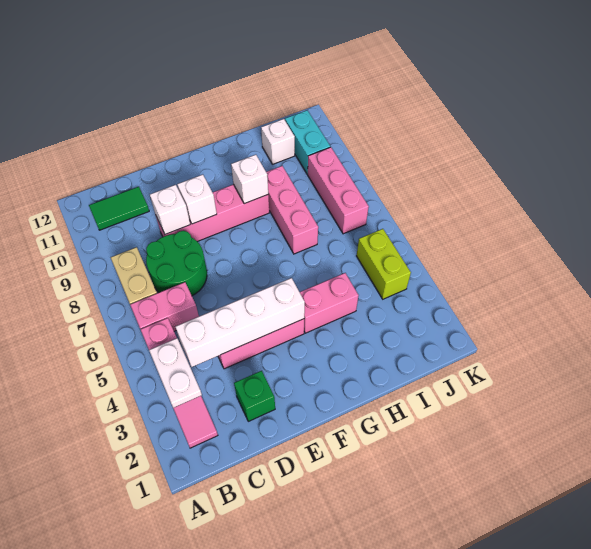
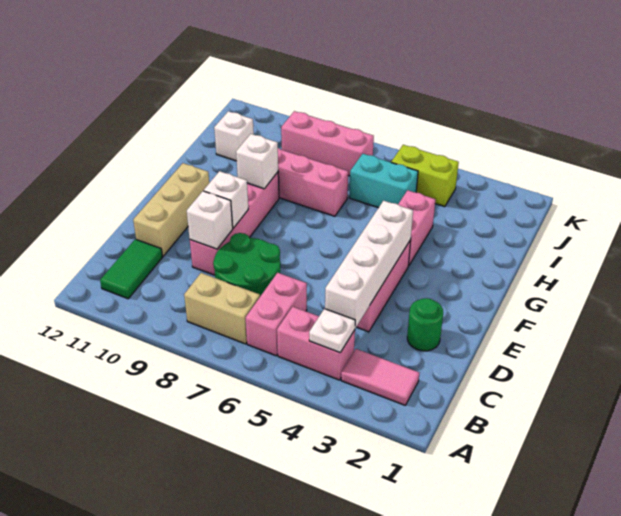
white plate B3:B4 level 2 -> white plate B4 level 2
green brick D2 level 1 -> green round brick D2 level 1
none -> tan brick D11:F11 level 1
cyan brick J10:J11 level 1 -> cyan brick I5:I6 level 1

